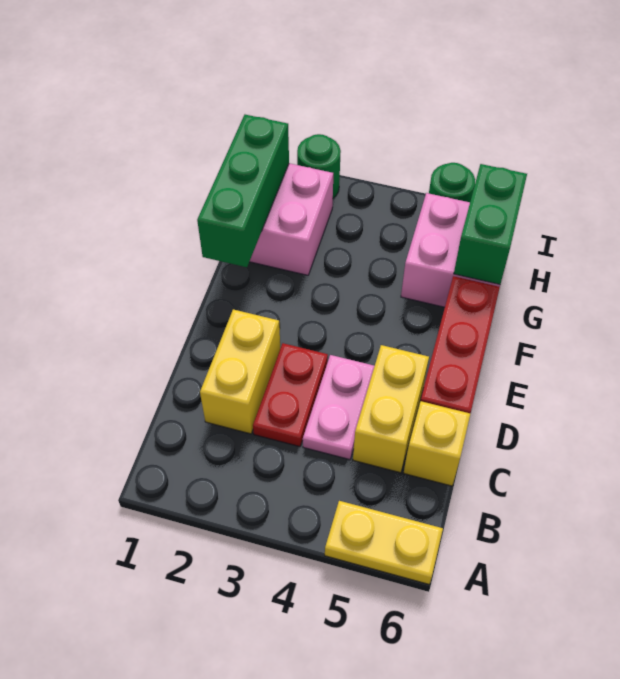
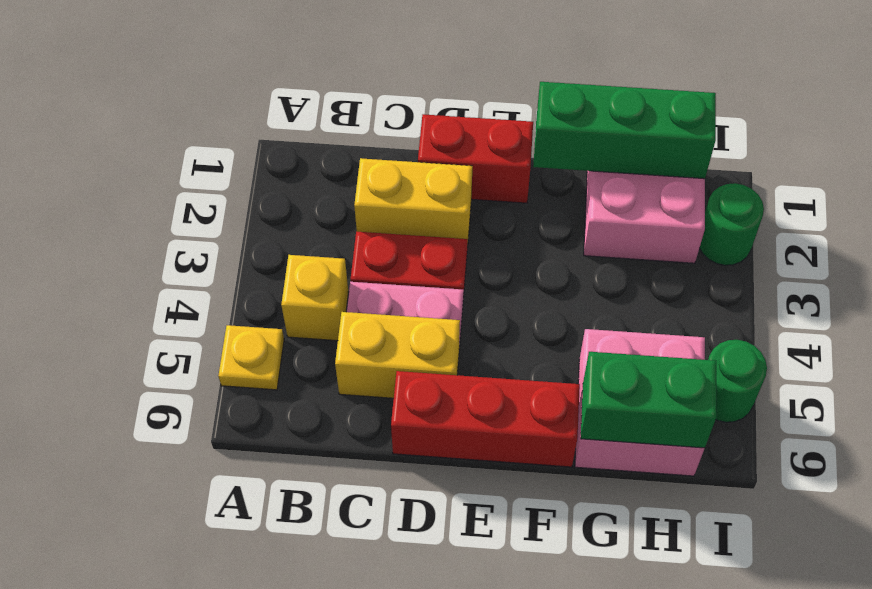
yellow plate A5:A6 level 1 -> yellow plate A5 level 1
yellow brick C6 level 1 -> yellow brick B4 level 1
none -> red brick D1:E1 level 1

